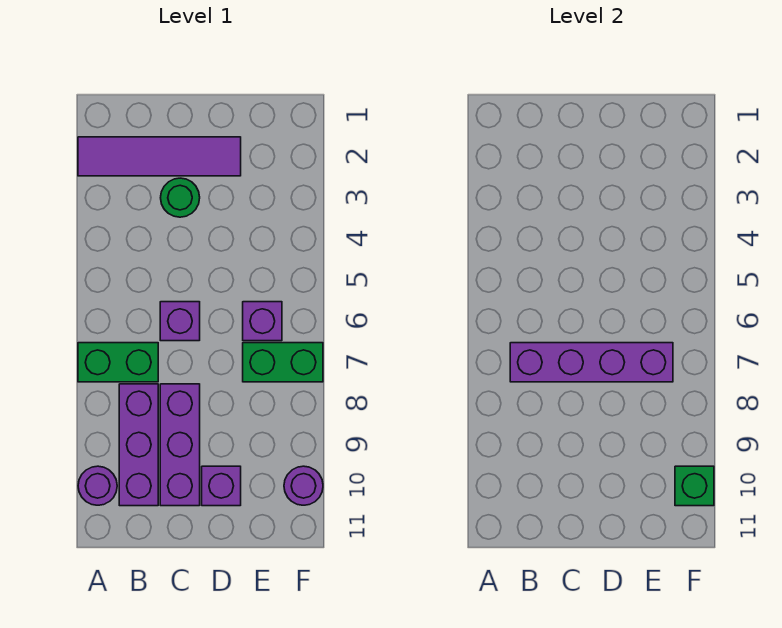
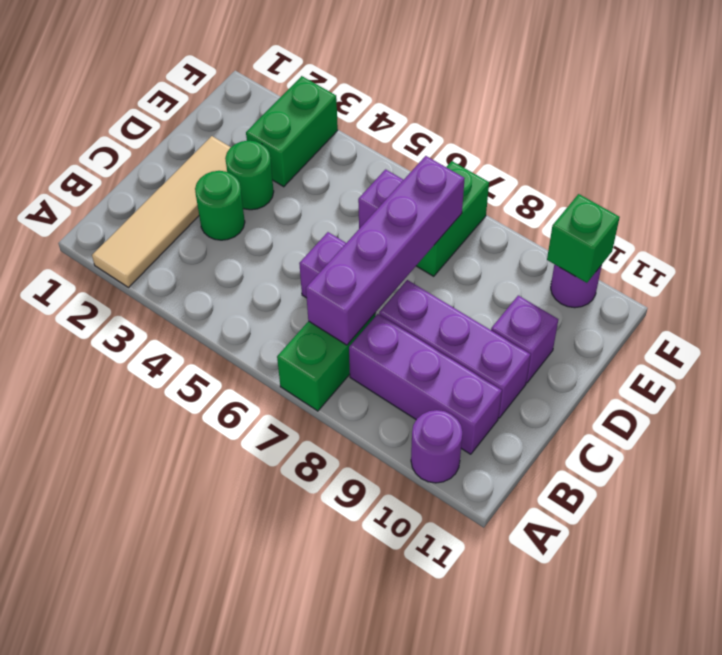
purple tile A2:D2 level 1 -> tan tile A2:D2 level 1
none -> green round brick D3 level 1
none -> green brick E3:F3 level 1

